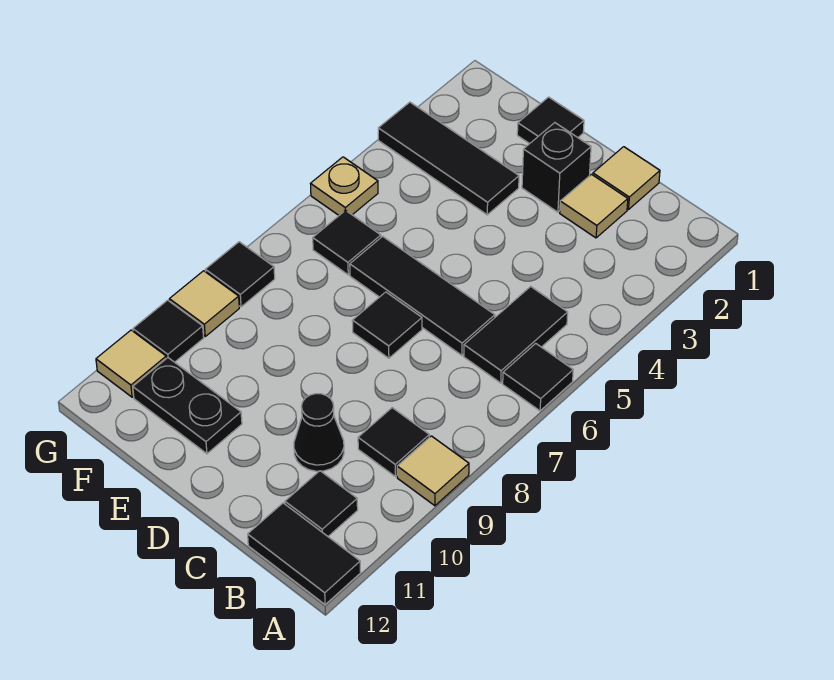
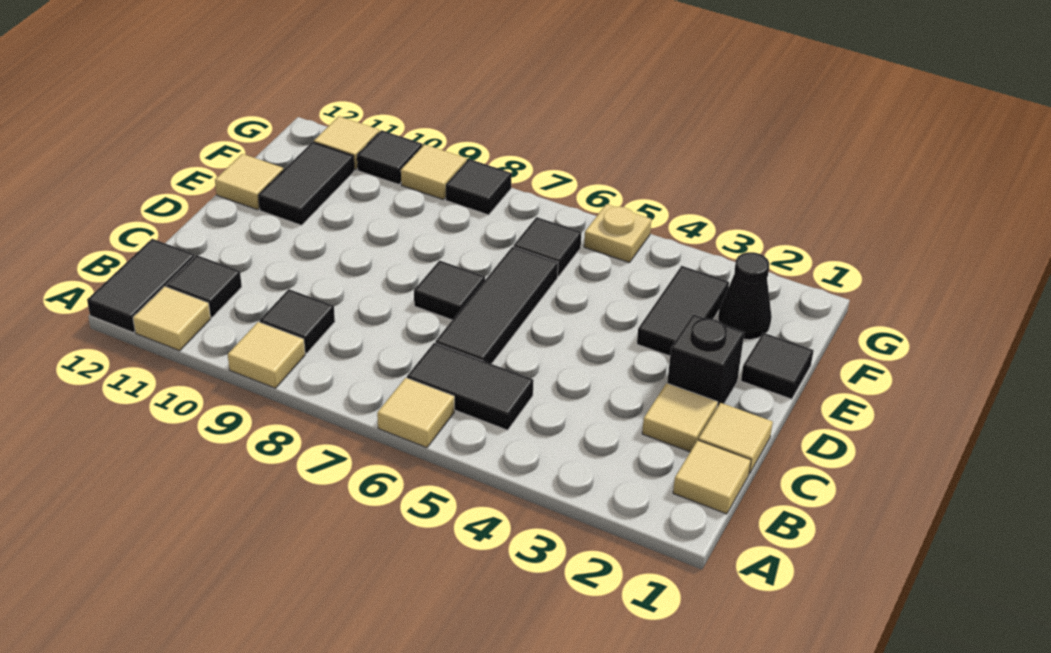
black tile A6 level 1 -> tan tile A6 level 1
none -> tan tile A11 level 1
none -> tan tile B1 level 1
black cone C10 level 1 -> black cone F2 level 1
black tile E3:G3 level 1 -> black tile E3:F3 level 1
black plate E11:F11 level 1 -> black tile E11:F11 level 1
none -> tan tile E12 level 1

